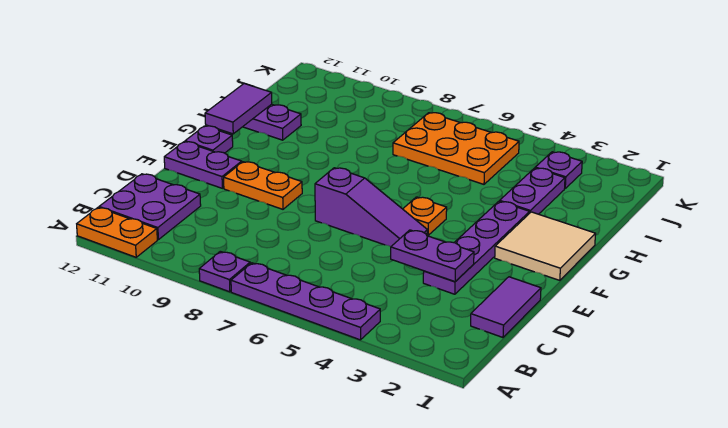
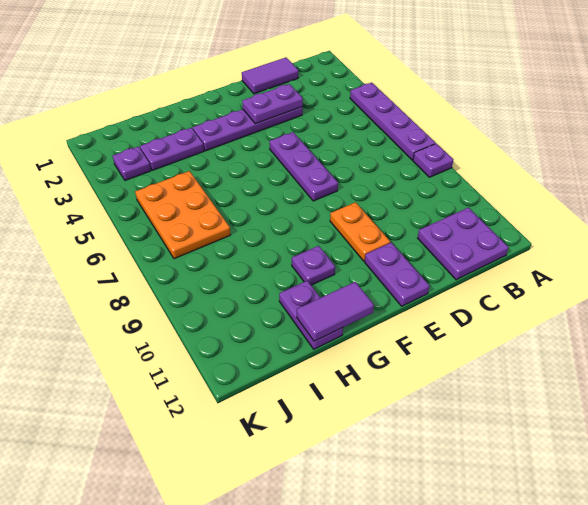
orange plate A11:A12 level 1 -> none
purple plate D3:D4 level 2 -> purple plate D3:E3 level 2
purple slope E5:E7 level 1 top 7 -> purple plate E5:E7 level 1
tan tile F1:G2 level 1 -> none
orange plate F5 level 1 -> none
purple plate F12 level 1 -> purple plate G10 level 1

